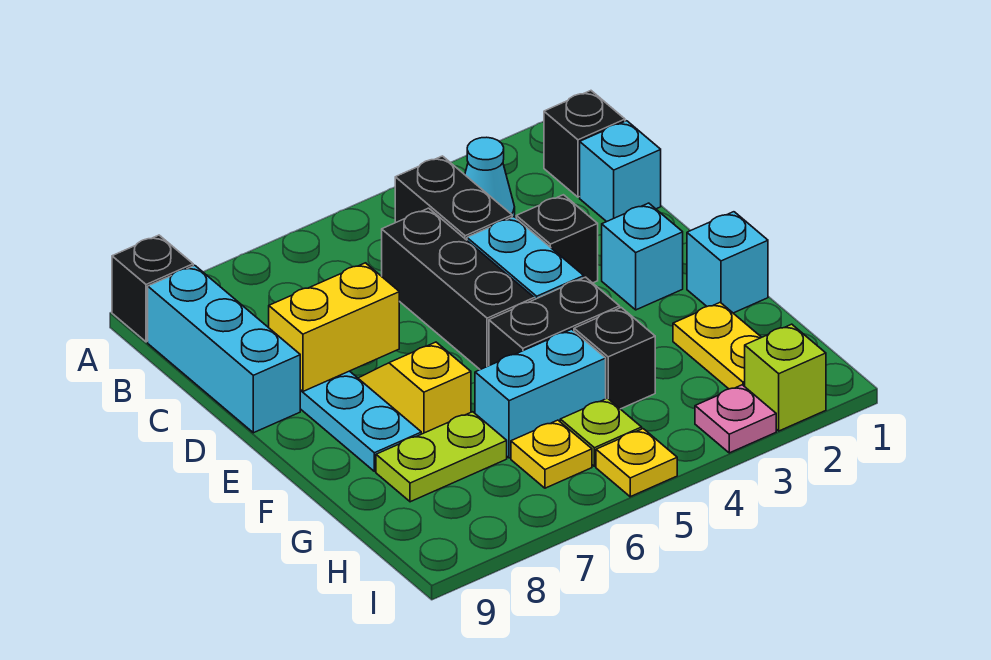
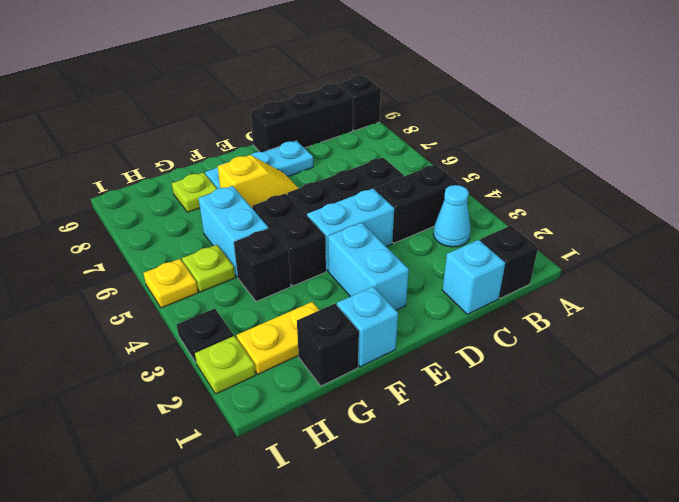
cyan brick B9:D9 level 1 -> black brick B9:D9 level 1
black brick D3 level 1 -> black brick G1 level 1
yellow brick D7:D8 level 2 -> none
cyan brick E2 level 1 -> cyan brick E2:E3 level 1
lime plate G7:G8 level 1 -> lime plate G8 level 1
yellow plate H6 level 1 -> none
lime brick I2 level 1 -> lime plate I2 level 1
pink plate I3 level 1 -> black plate I3 level 1

